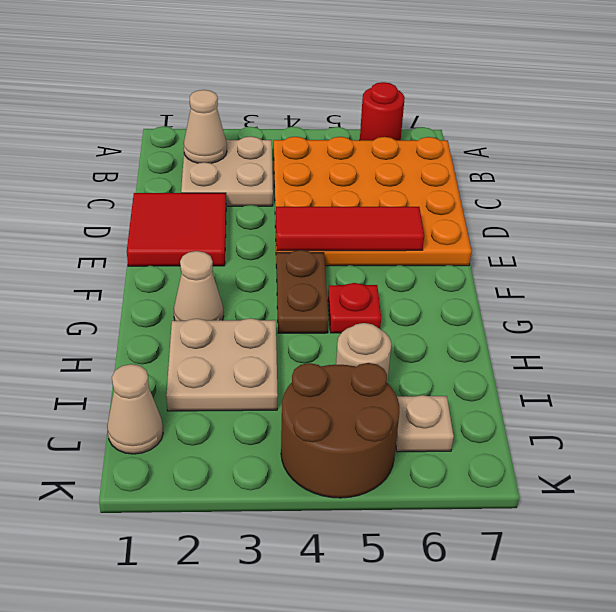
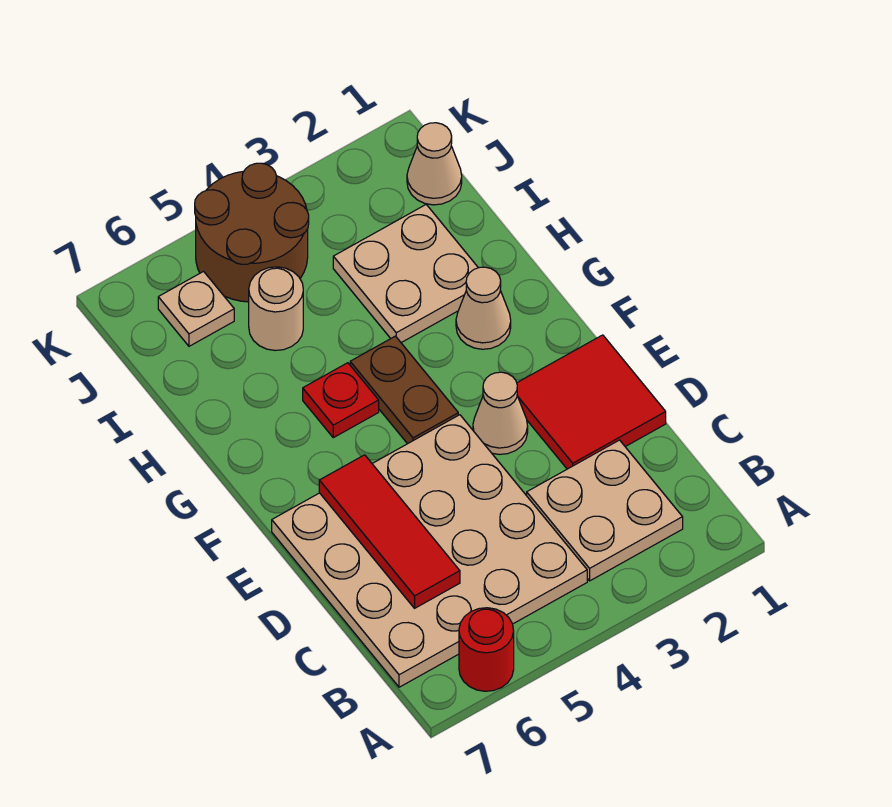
tan cone B2 level 2 -> tan cone E3 level 1
orange plate B4:E7 level 1 -> tan plate B4:E7 level 1
red tile E4:E6 level 2 -> red tile C6:E6 level 2

